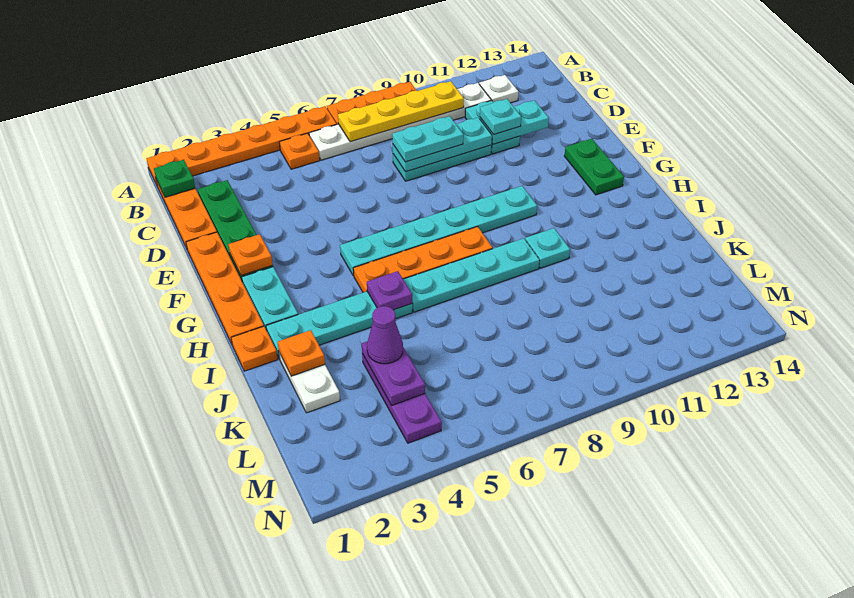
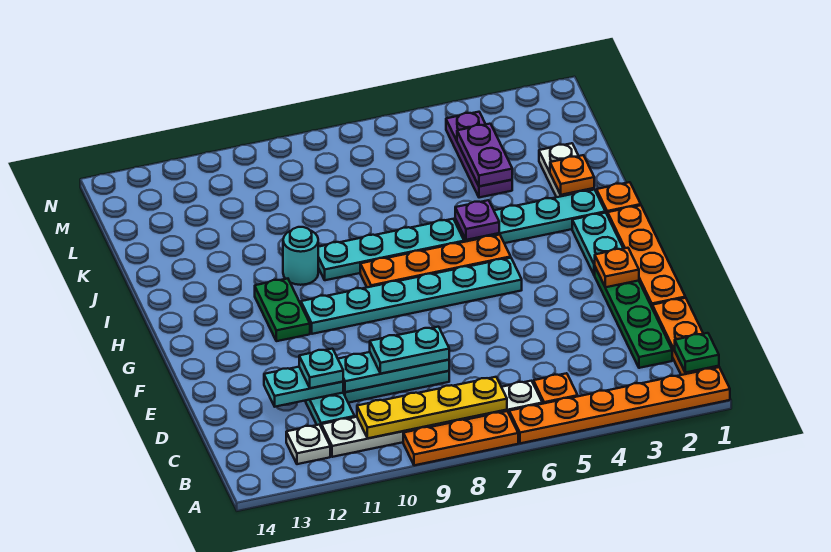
green plate F13:G13 level 1 -> green plate G11:H11 level 1
cyan plate I10 level 1 -> cyan round brick I10 level 1
purple cone K4 level 3 -> none

